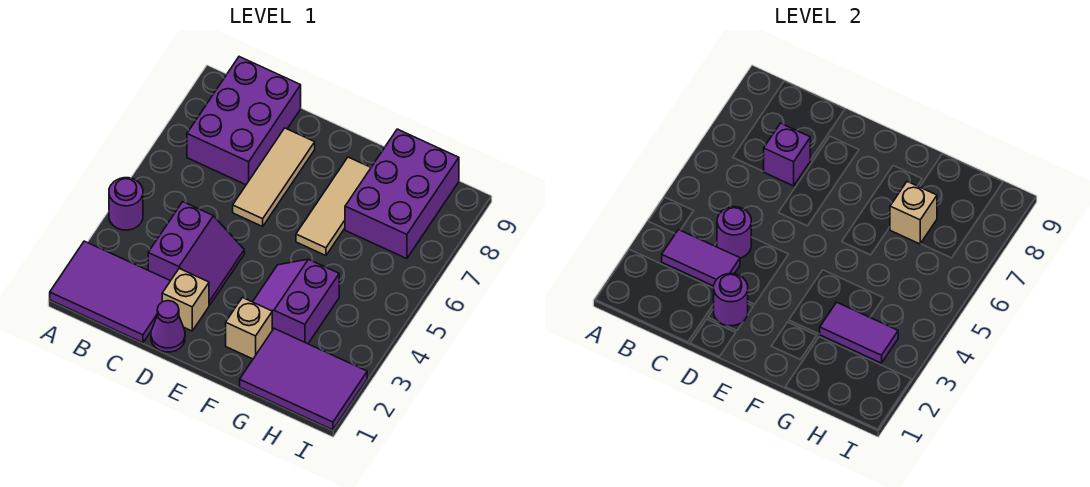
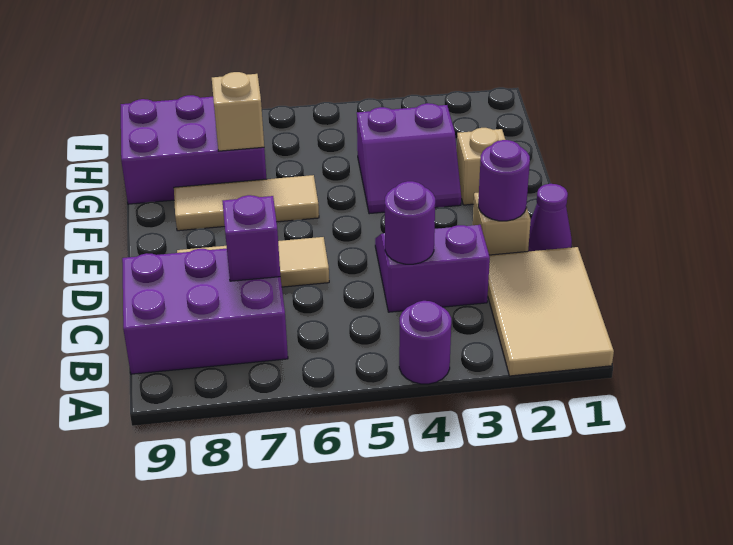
purple tile A1:C2 level 1 -> tan tile A1:C2 level 1
purple tile B3:C3 level 2 -> none
purple tile G1:I2 level 1 -> none
purple tile G3:H3 level 2 -> none

